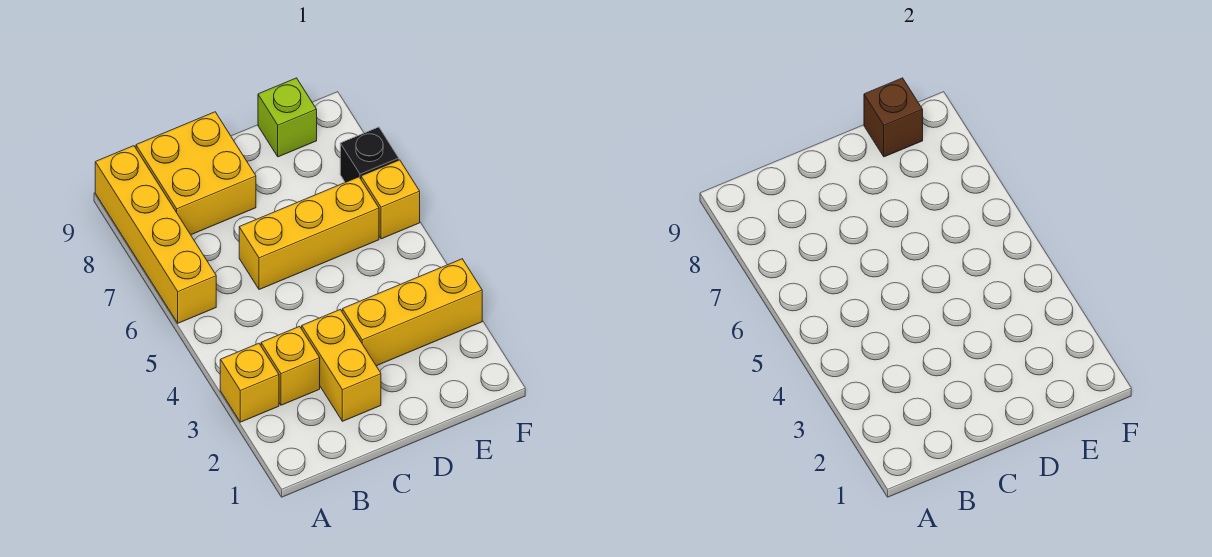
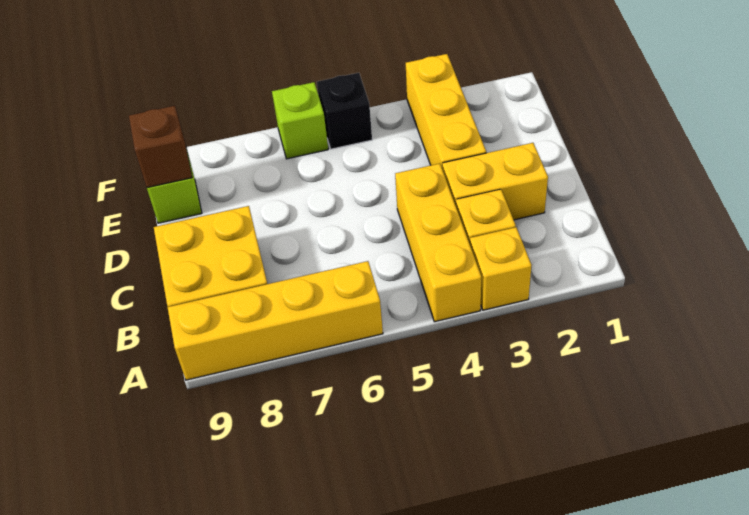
yellow brick C6:E6 level 1 -> yellow brick A4:C4 level 1
yellow brick F6 level 1 -> lime brick F6 level 1
black brick F7 level 1 -> black brick F5 level 1

